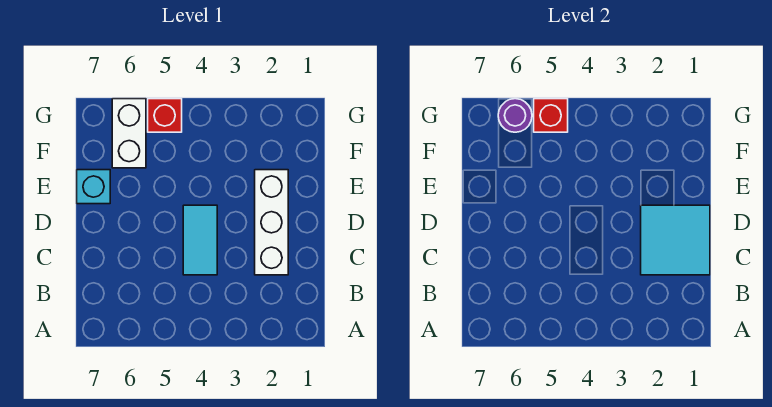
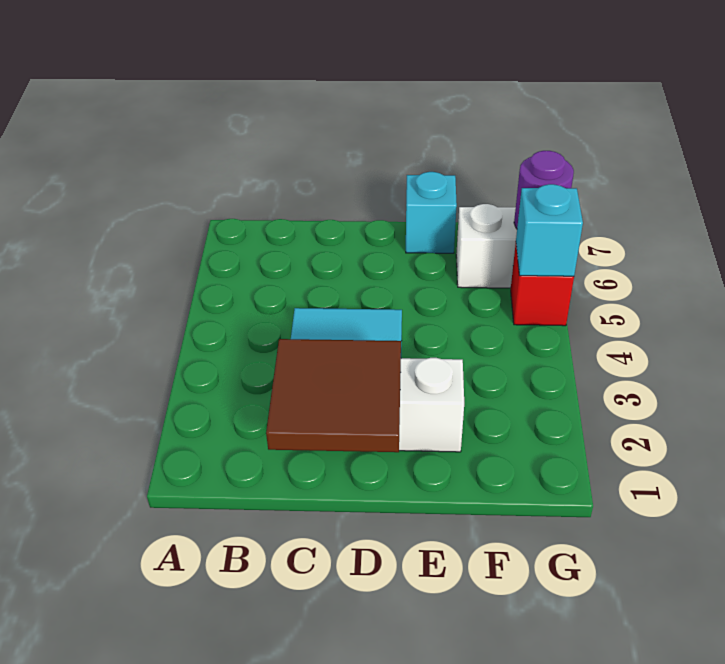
cyan tile C1:D2 level 2 -> brown tile C1:D2 level 2
red brick G5 level 2 -> cyan brick G5 level 2

